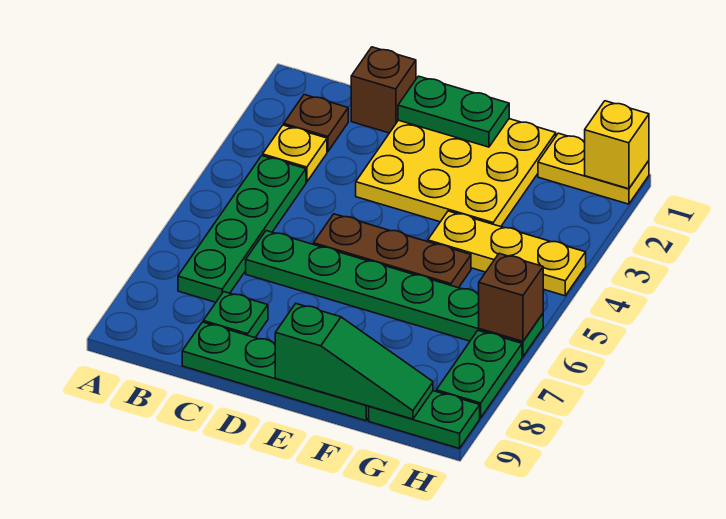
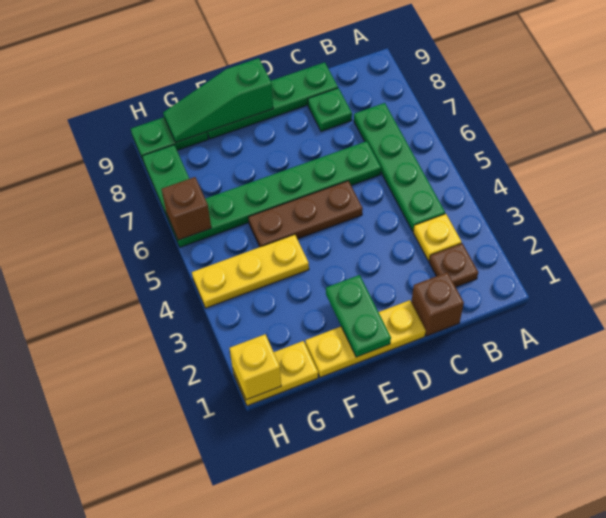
yellow plate D1:F3 level 1 -> yellow plate D1:F1 level 1
green plate D1:E1 level 2 -> green plate E1:E2 level 2

